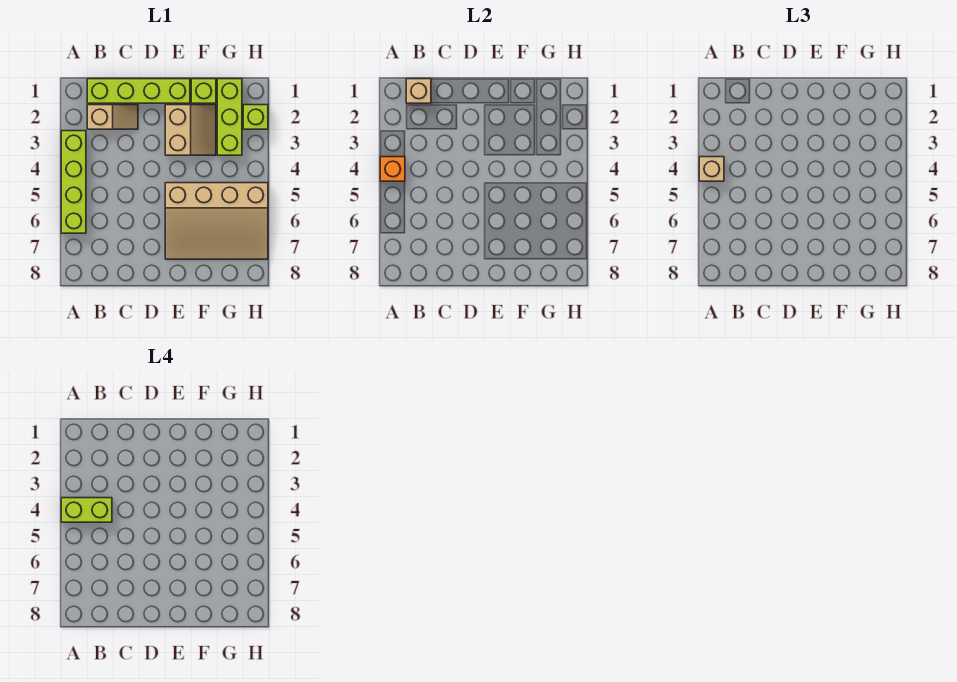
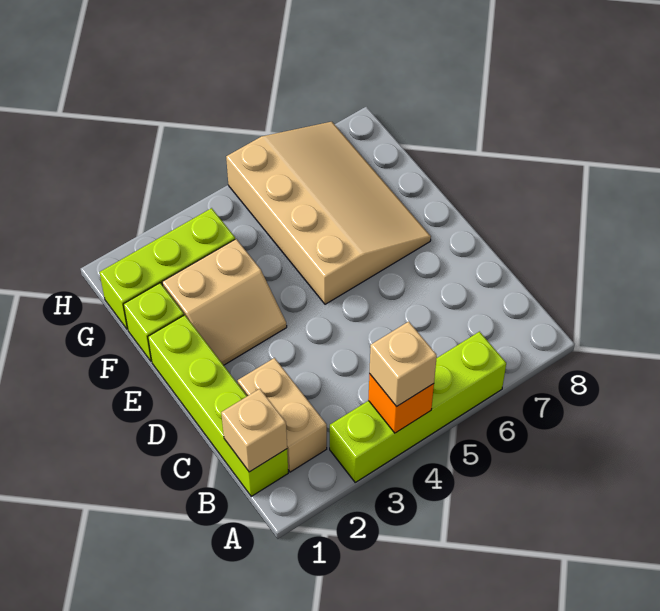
lime brick A4:B4 level 4 -> none
tan slope B2:C2 level 1 top B -> tan brick B2:C2 level 1
tan slope E2:F3 level 1 top E -> tan slope E2:F3 level 1 top F
lime brick H2 level 1 -> none

